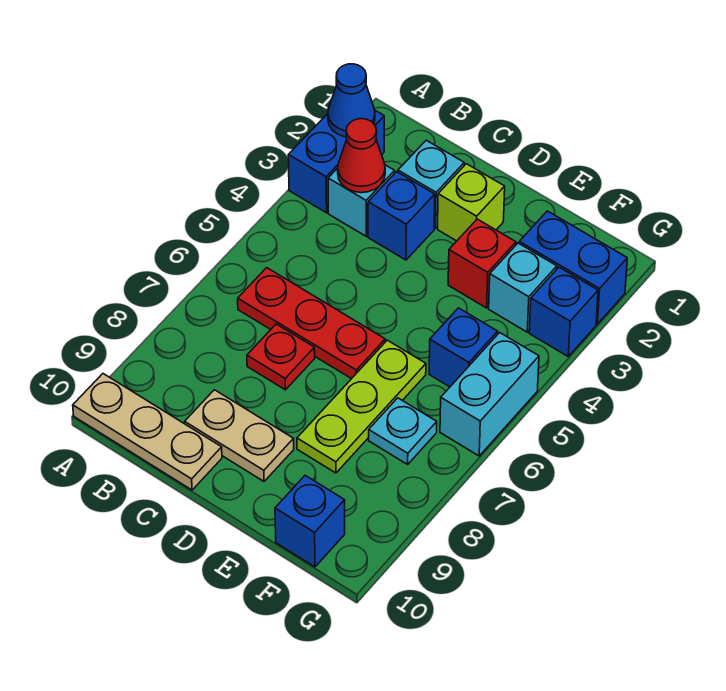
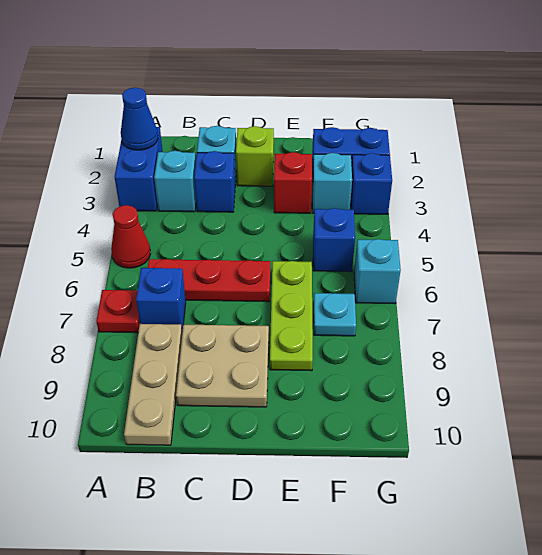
tan plate A10:C10 level 1 -> tan plate B8:B10 level 1
red cone B3 level 2 -> red cone A5 level 1
red plate C7 level 1 -> red plate A7 level 1
tan plate C9:D9 level 1 -> tan plate C8:D9 level 1
blue brick F10 level 1 -> blue brick B7 level 1
cyan brick G5:G6 level 1 -> cyan brick G6 level 1

